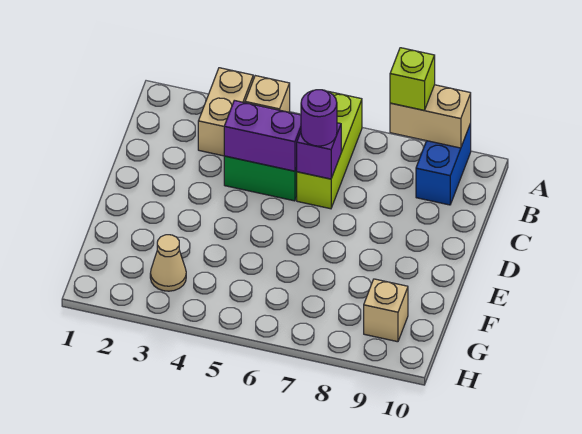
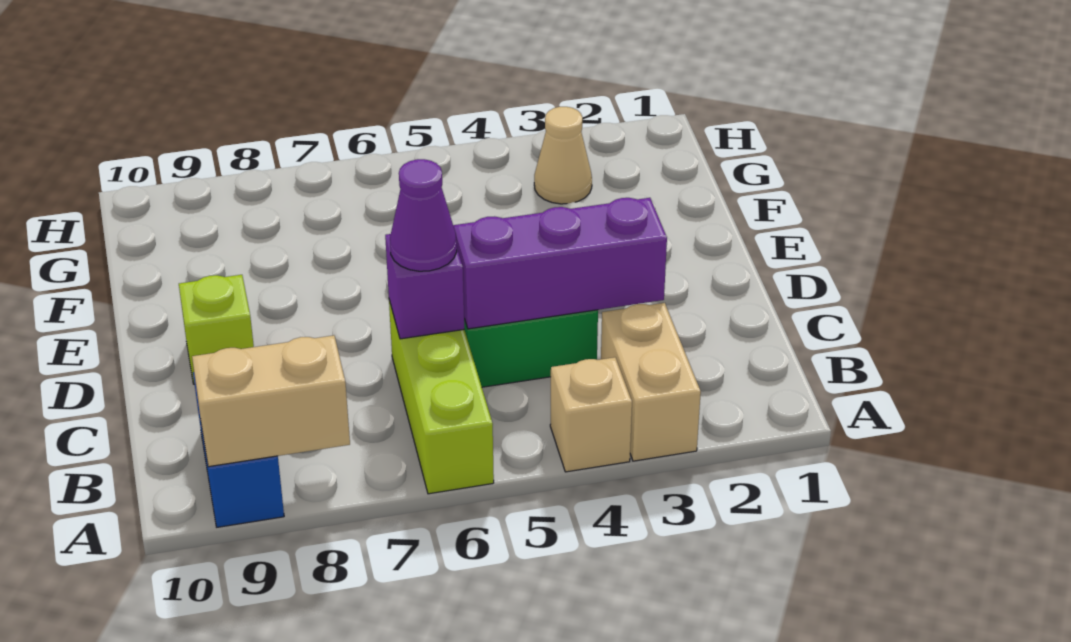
lime brick A8 level 3 -> lime brick D9 level 1
purple brick C4:C5 level 2 -> purple brick C3:C5 level 2
purple round brick C6 level 3 -> purple cone C6 level 3
tan brick G9 level 1 -> none

